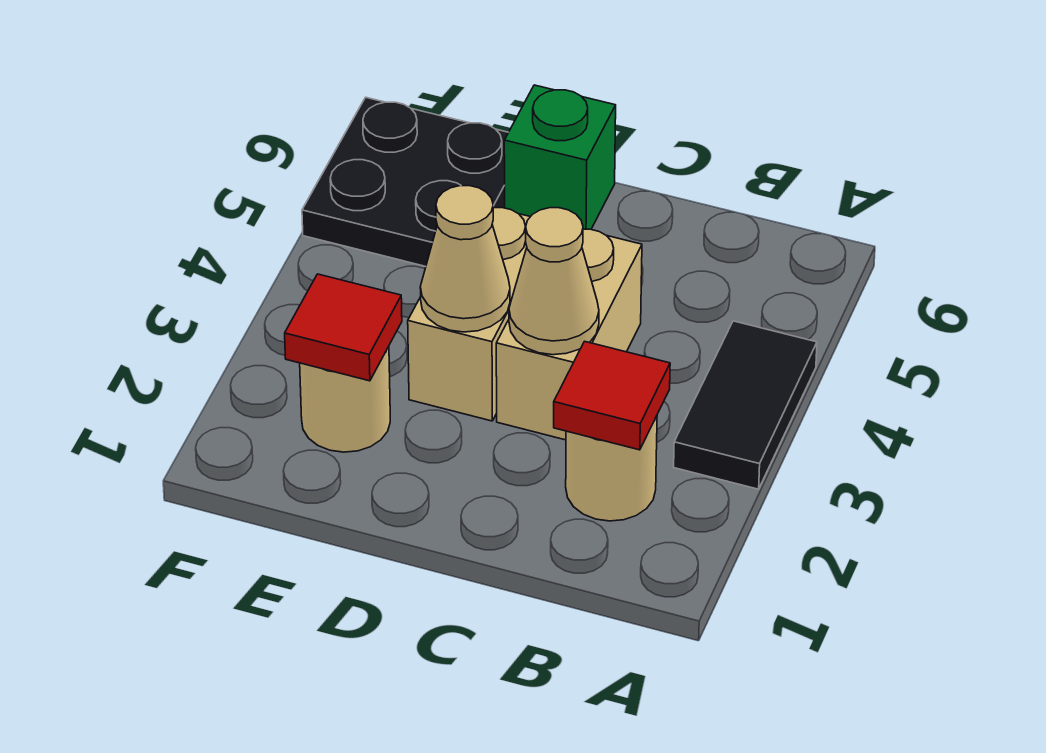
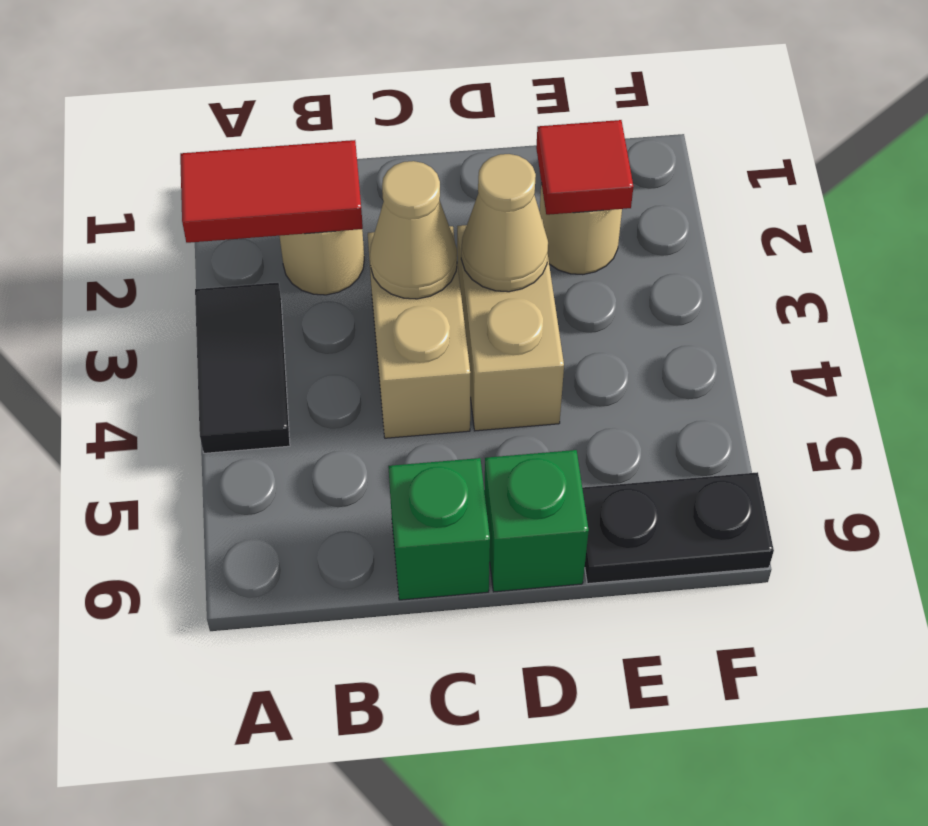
red tile B2 level 2 -> red tile A2:B2 level 2
none -> green brick C6 level 1
black plate E5:F6 level 1 -> black plate E6:F6 level 1

